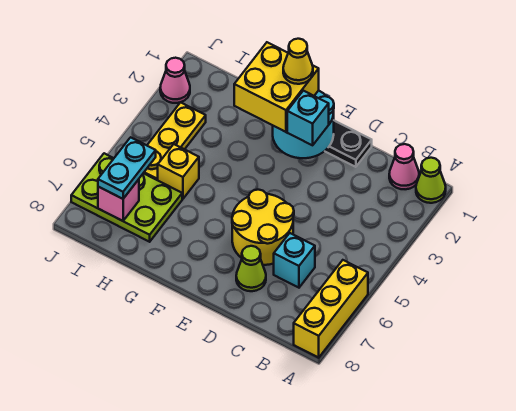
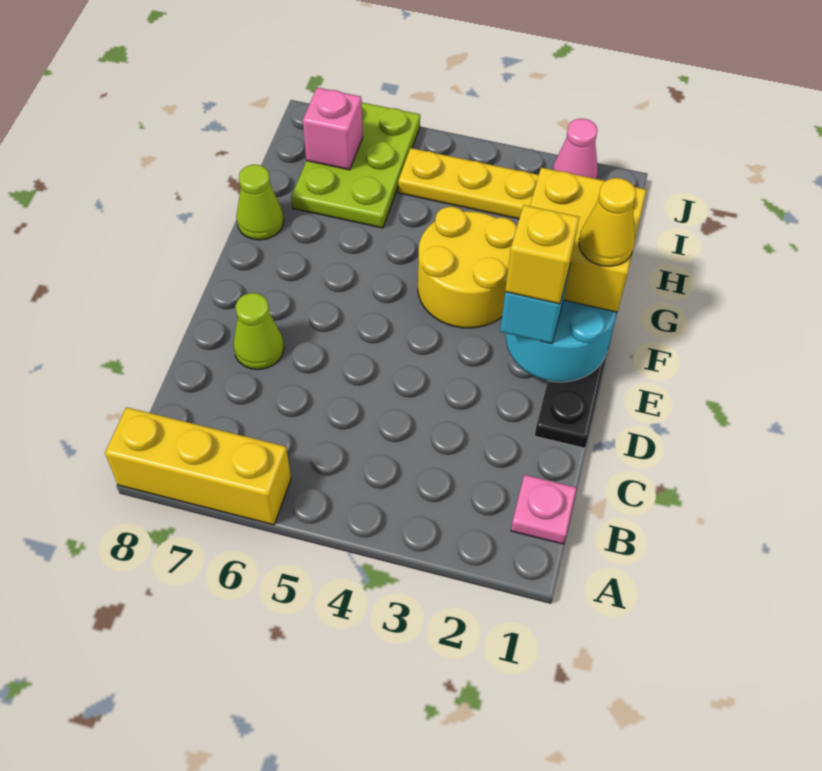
lime cone A1 level 1 -> lime cone G8 level 1
pink cone B1 level 1 -> pink plate B1 level 1
cyan brick C6 level 1 -> none
yellow round brick D5:E6 level 1 -> yellow round brick F3:G4 level 1
yellow brick H5 level 1 -> yellow brick E2 level 4
cyan plate I6:I7 level 3 -> none

